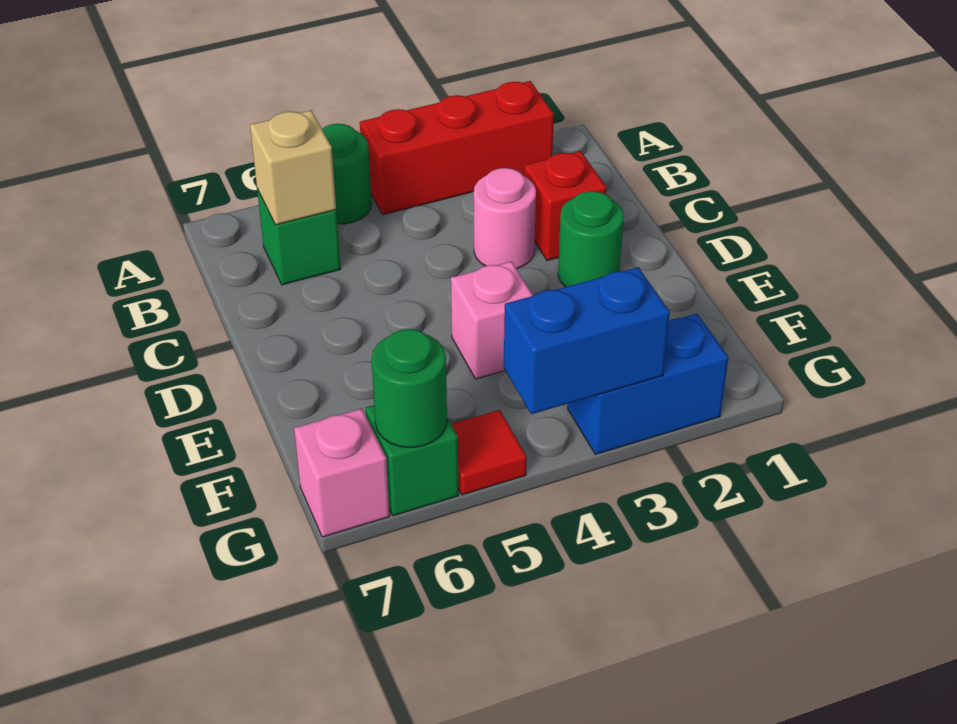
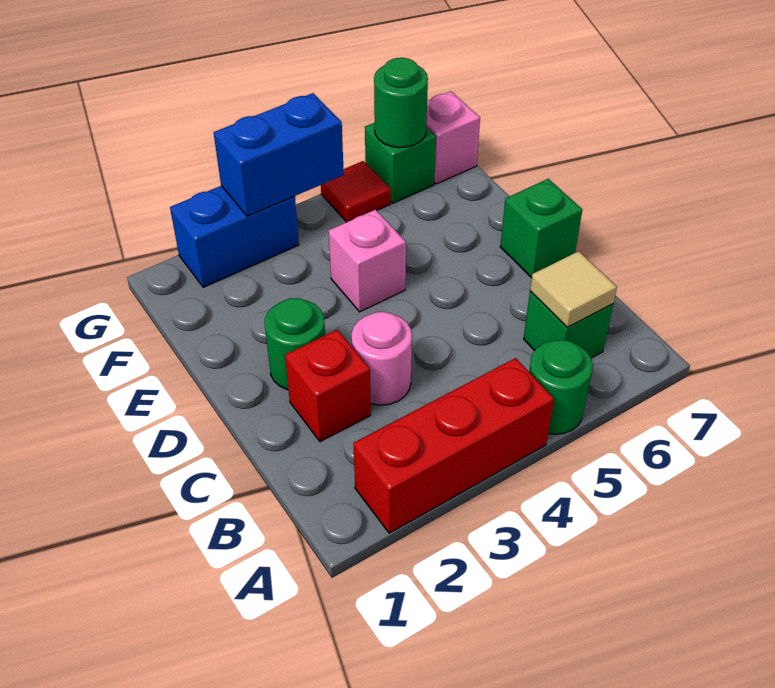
tan brick B6 level 2 -> tan tile B6 level 2
none -> green brick D7 level 1

